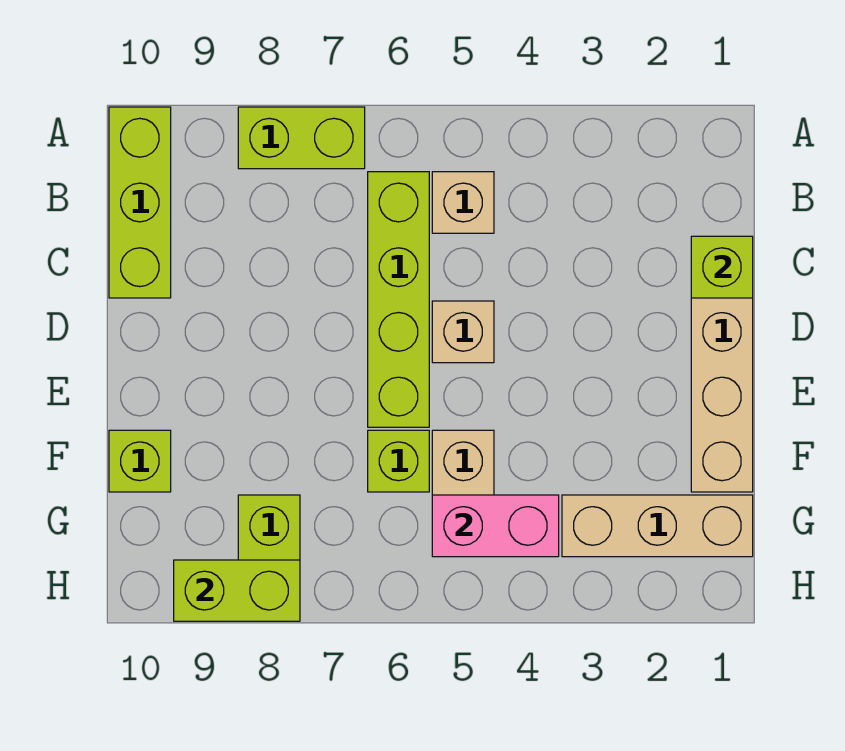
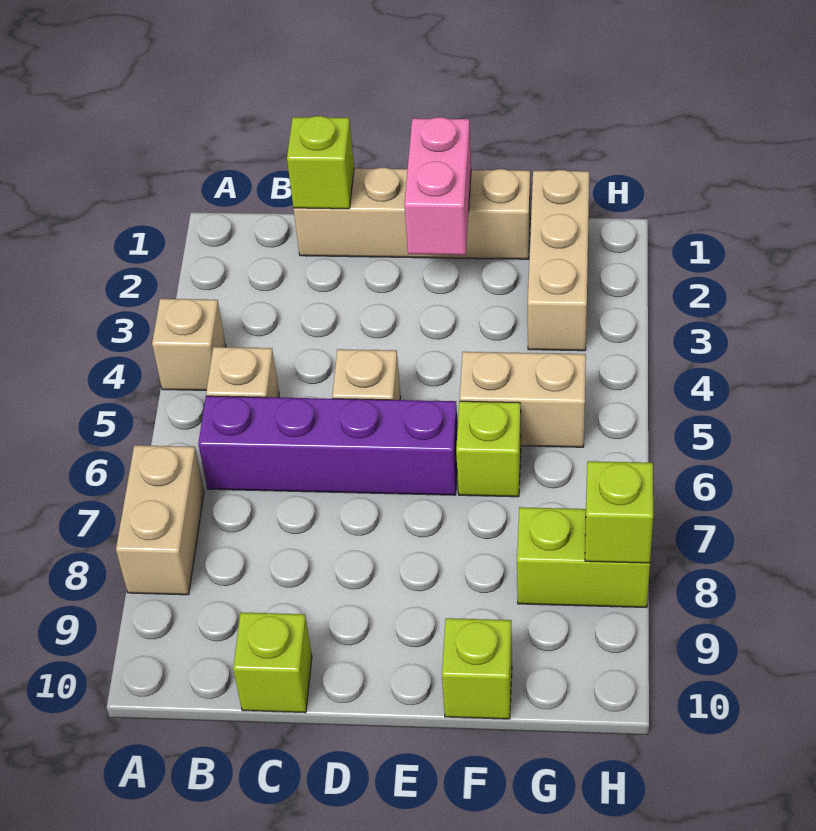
none -> tan brick A4 level 1
lime brick A7:A8 level 1 -> tan brick A7:A8 level 1
lime brick A10:C10 level 1 -> lime brick C10 level 1
lime brick B6:E6 level 1 -> purple brick B6:E6 level 1
pink brick G4:G5 level 2 -> pink brick E1:E2 level 2
lime brick H8:H9 level 2 -> lime brick H8 level 2

